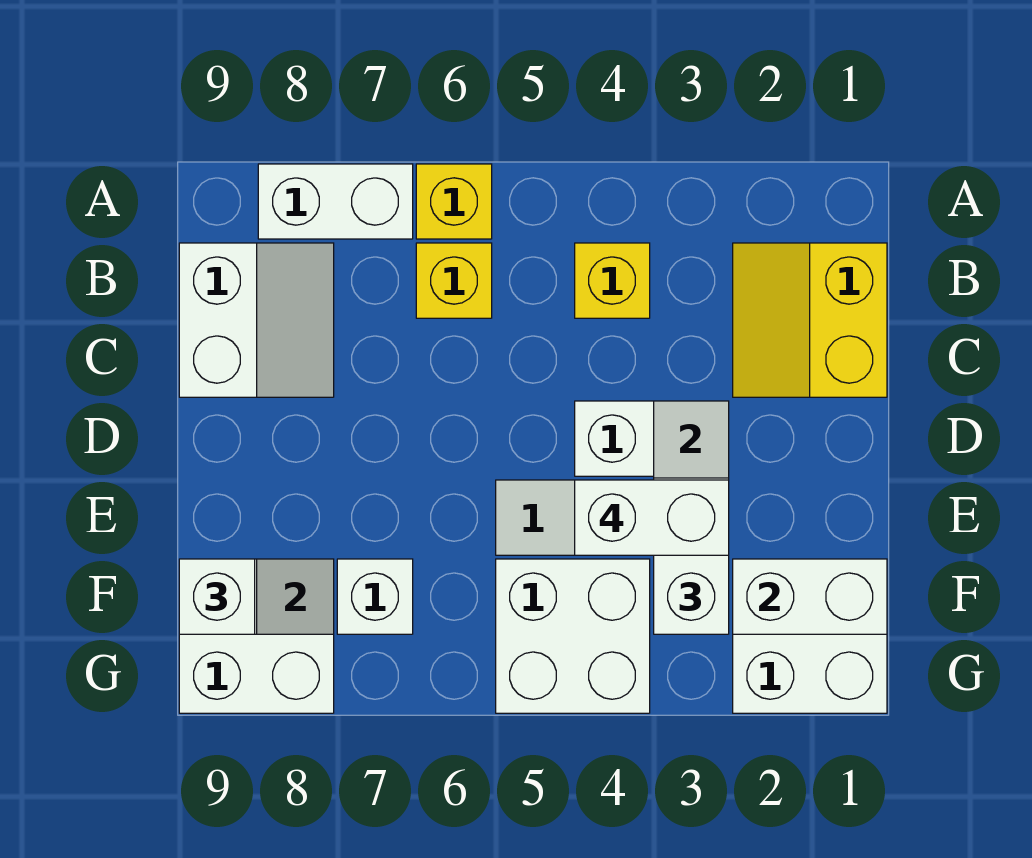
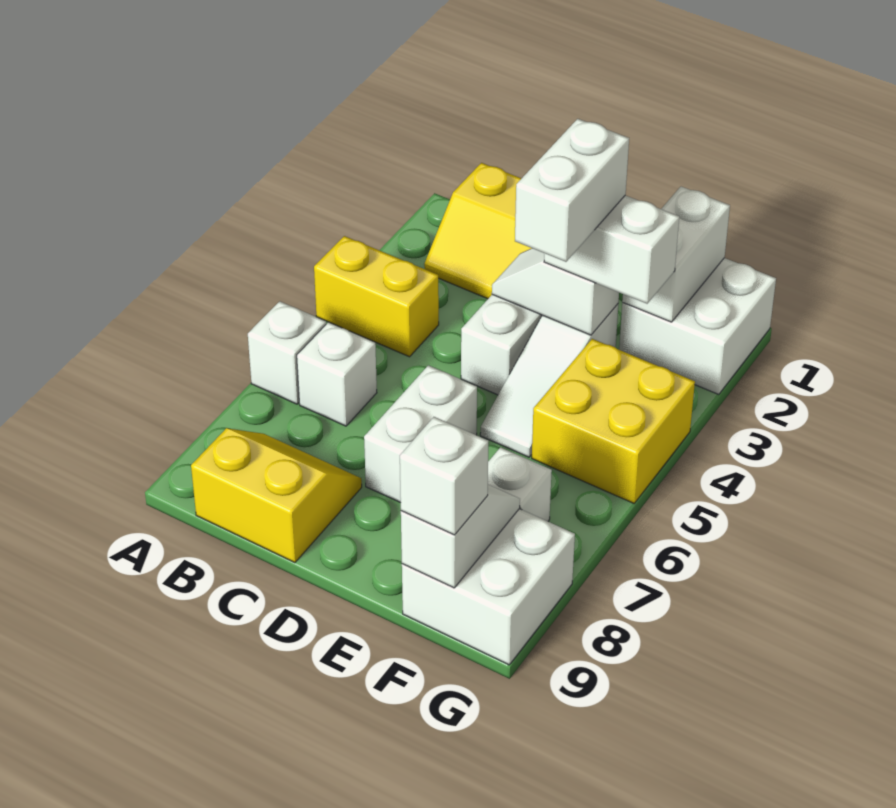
yellow brick A6 level 1 -> white brick A6 level 1
white brick A7:A8 level 1 -> white brick D6:D7 level 1
yellow brick B4 level 1 -> yellow brick A4:B4 level 1
yellow brick B6 level 1 -> white brick B6 level 1
white slope B8:C9 level 1 top 9 -> yellow slope B8:C9 level 1 top 9
white brick F4:G5 level 1 -> yellow brick F4:G5 level 1

